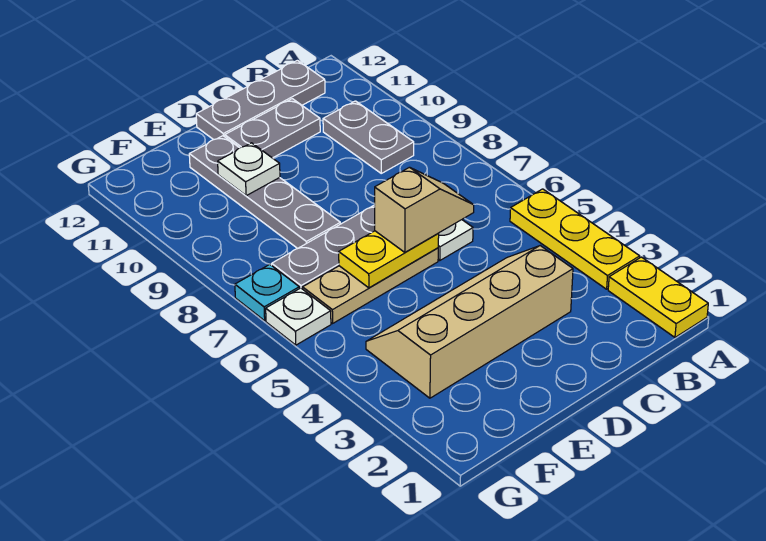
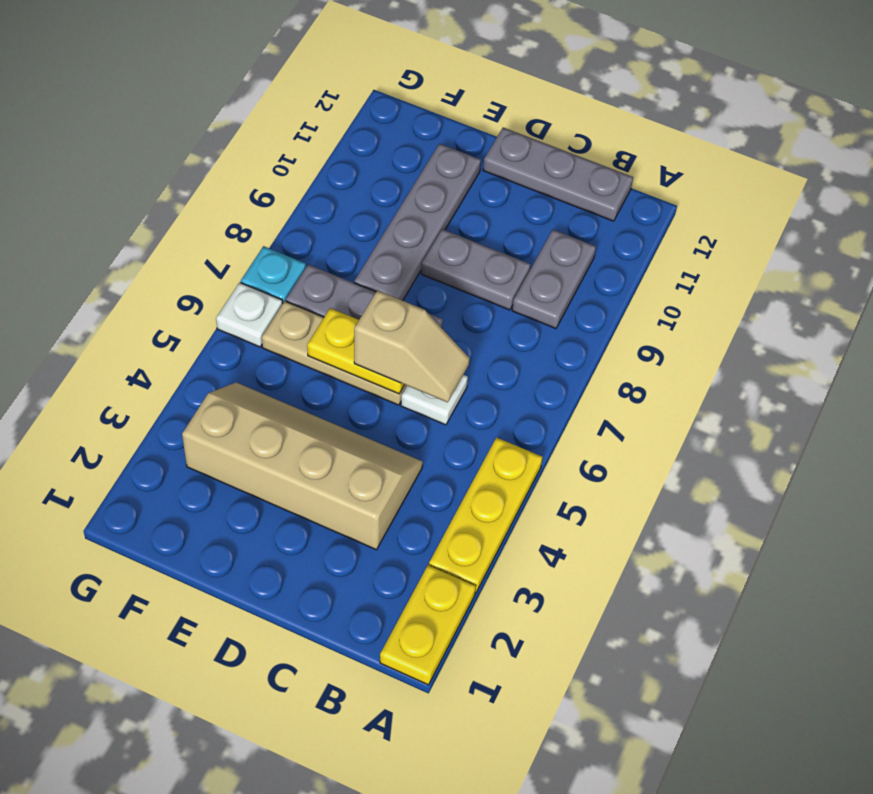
grey plate C11:D11 level 1 -> grey plate C9:D9 level 1
white plate E10 level 2 -> none

